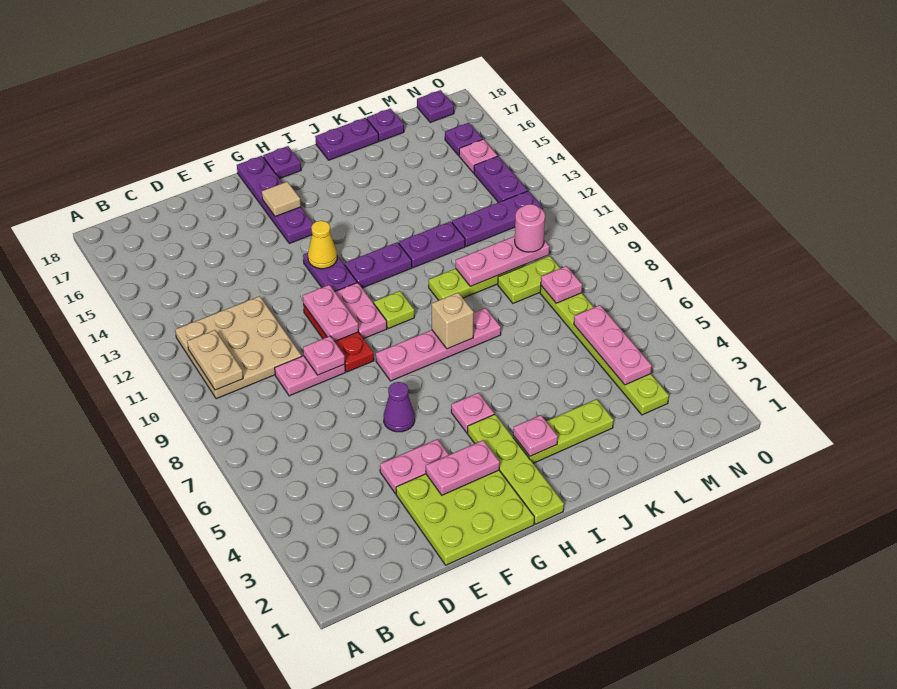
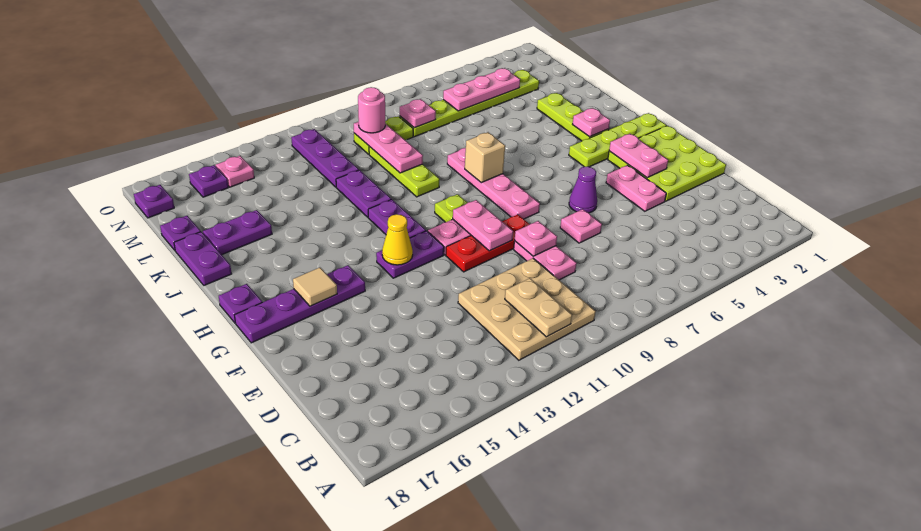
tan plate B10:B11 level 2 -> tan plate B11:C11 level 2
pink plate F10:F11 level 2 -> pink plate F10:G10 level 2
pink plate H5 level 1 -> pink plate E7 level 1
lime plate L9:M9 level 1 -> lime plate M9:M10 level 1
purple plate N13:N14 level 1 -> purple plate K16:K17 level 1

